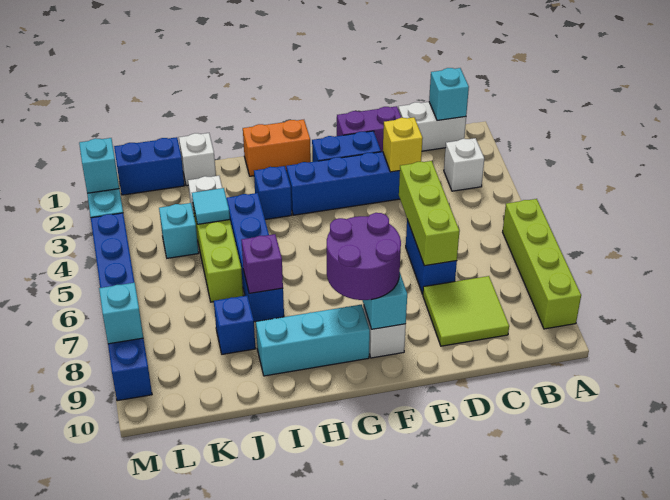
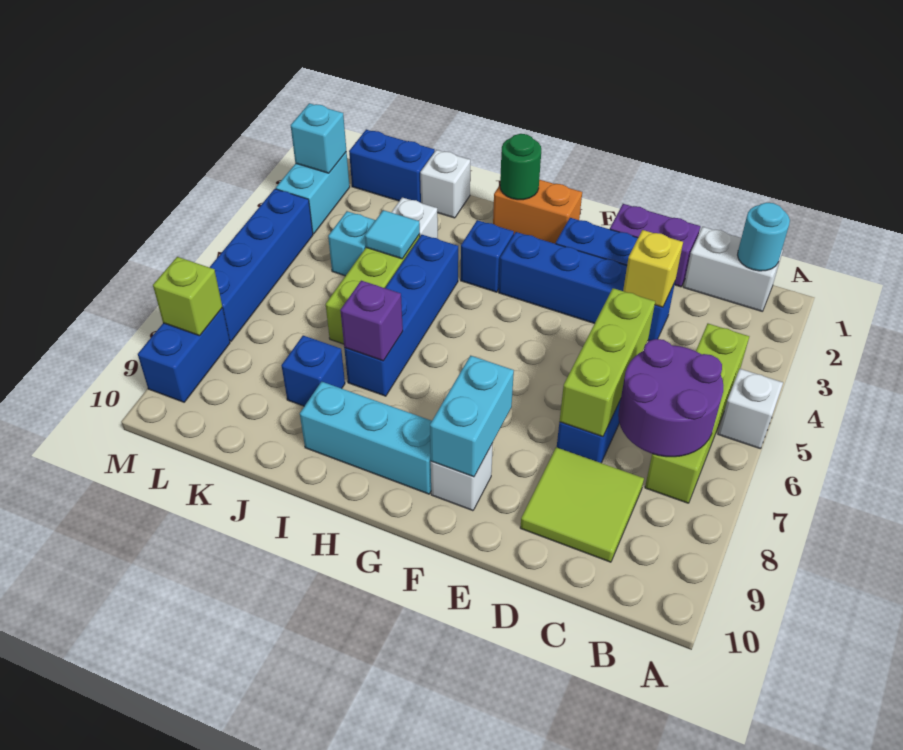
lime brick A6:A9 level 1 -> lime brick B4:B7 level 1
cyan brick B1 level 2 -> cyan round brick B1 level 2
white brick B3 level 1 -> white brick A5 level 1
purple round brick F8:G9 level 3 -> purple round brick B6:C7 level 2
none -> green round brick H1 level 2
cyan brick M8 level 2 -> lime brick M8 level 2

